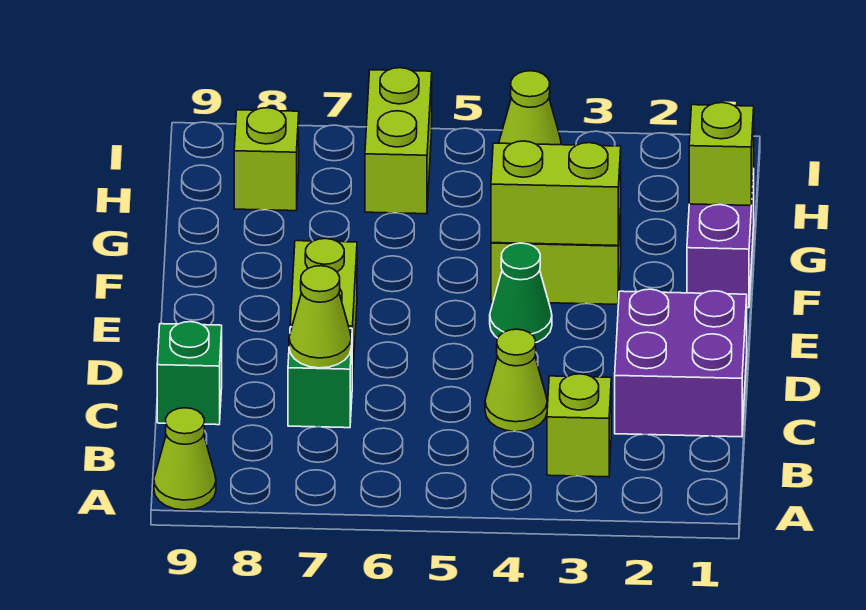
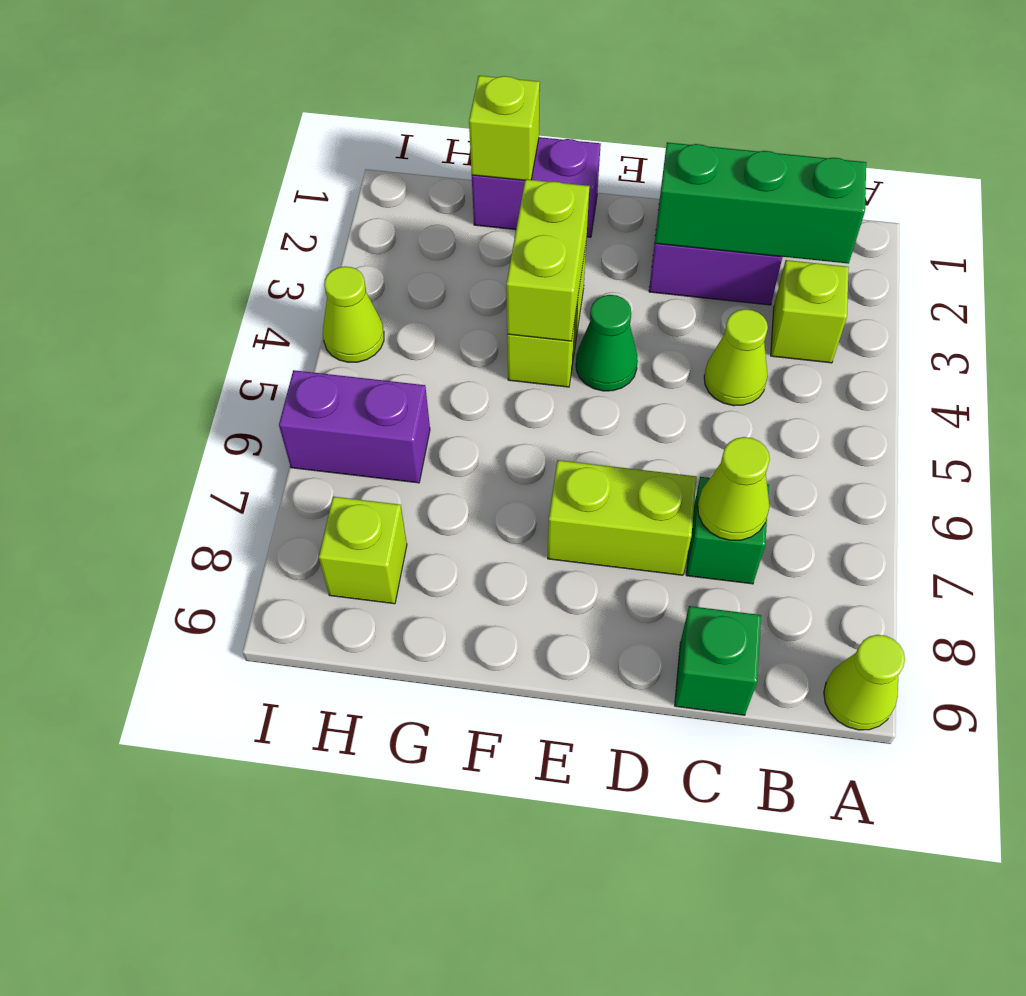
none -> green brick B2:D2 level 2
lime brick H6:I6 level 1 -> purple brick H6:I6 level 1

